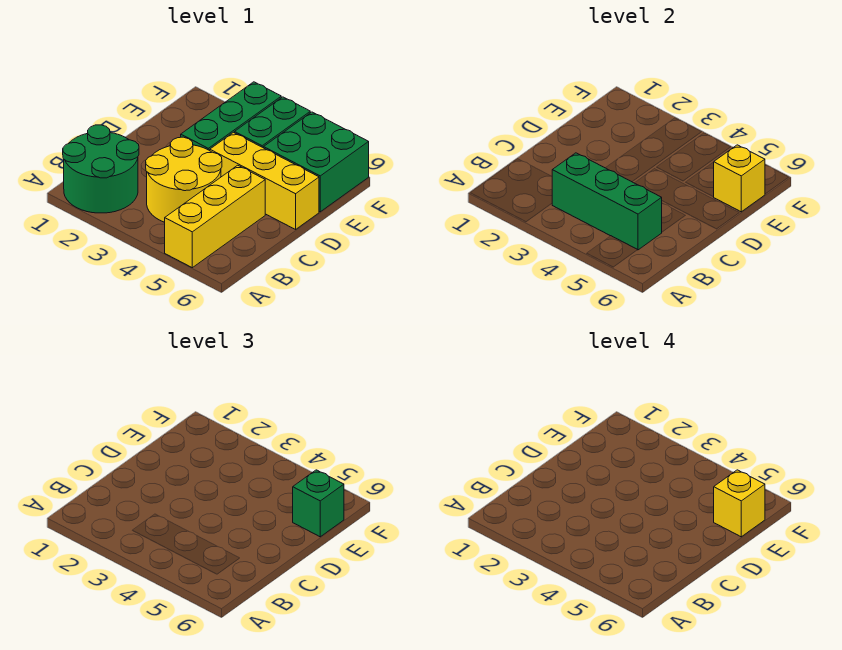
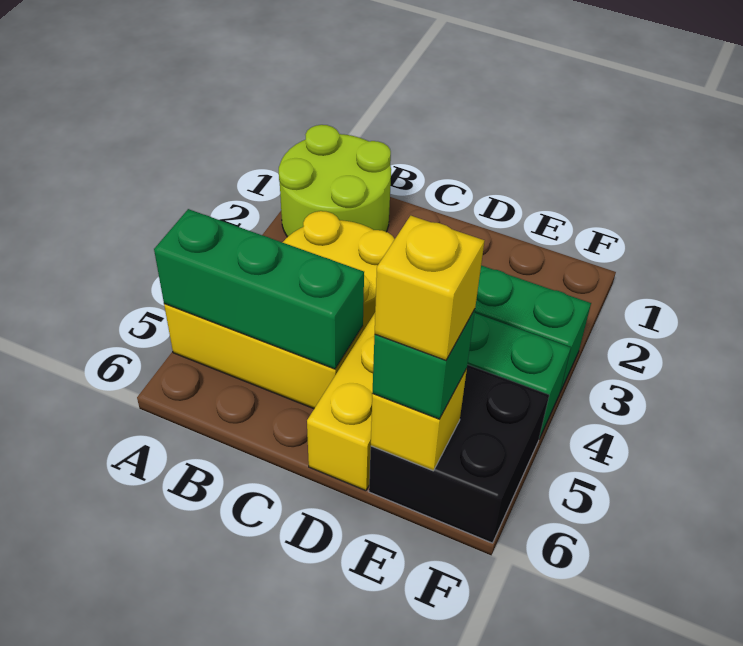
green round brick A1:B2 level 1 -> lime round brick A1:B2 level 1
green brick B3:B5 level 2 -> green brick A5:C5 level 2
green brick E5:F6 level 1 -> black brick E5:F6 level 1

